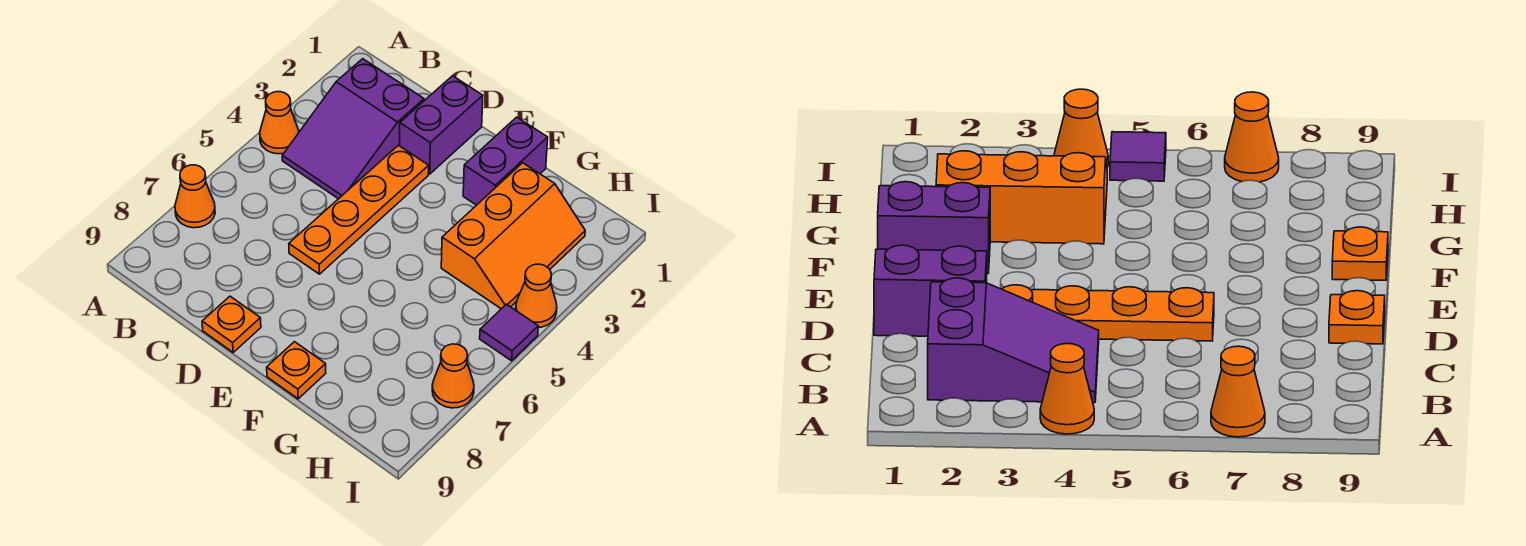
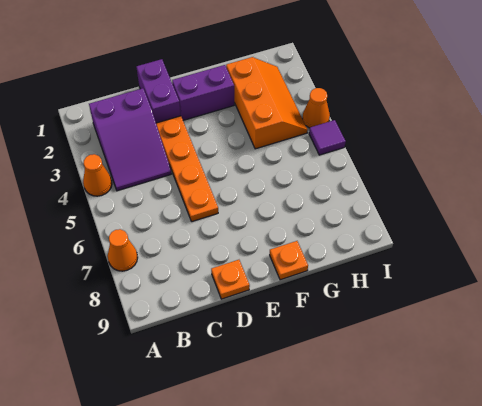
purple brick F1:F2 level 1 -> purple brick E2:F2 level 1
orange cone I7 level 1 -> none

